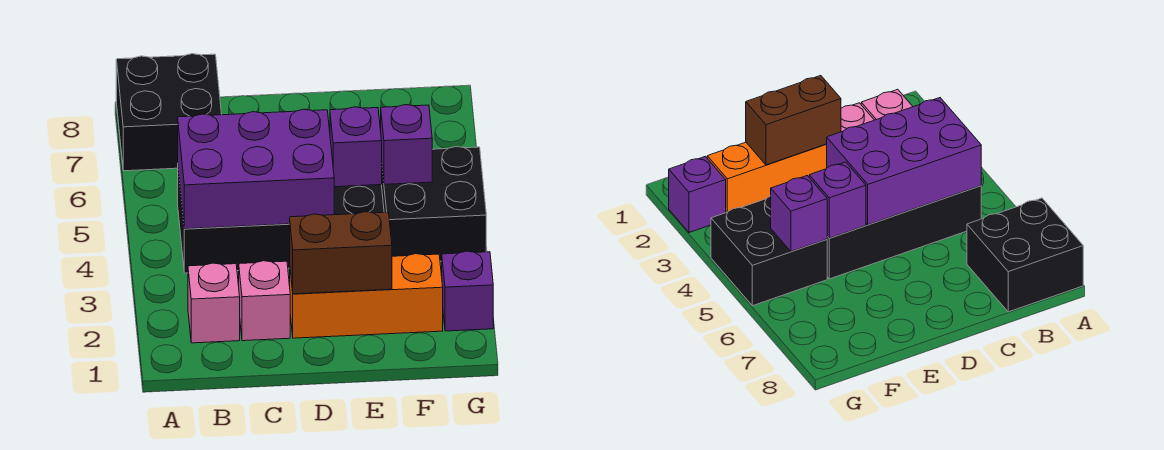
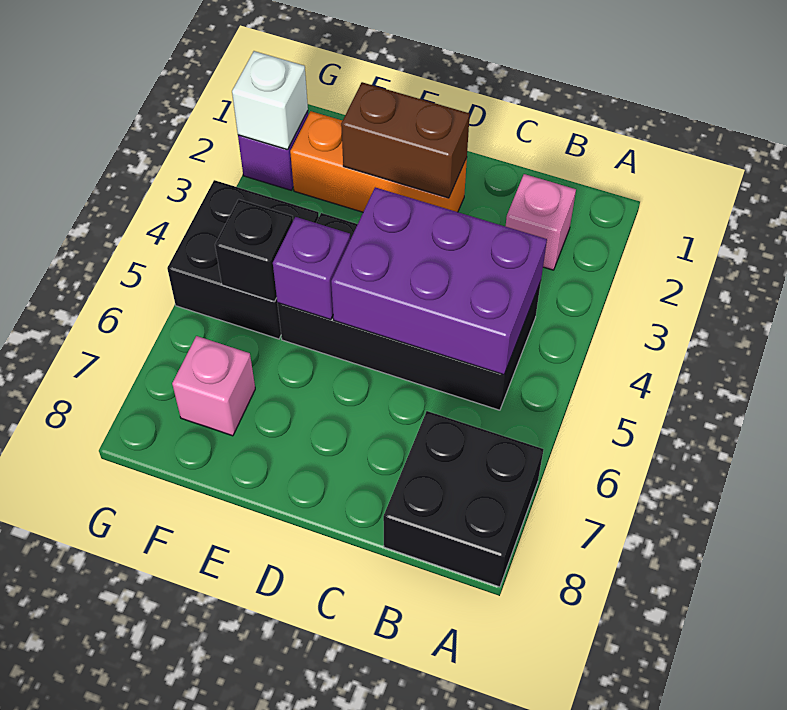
pink brick C2 level 1 -> pink brick F7 level 1
purple brick F5 level 2 -> black brick F5 level 2
none -> white brick G2 level 2

